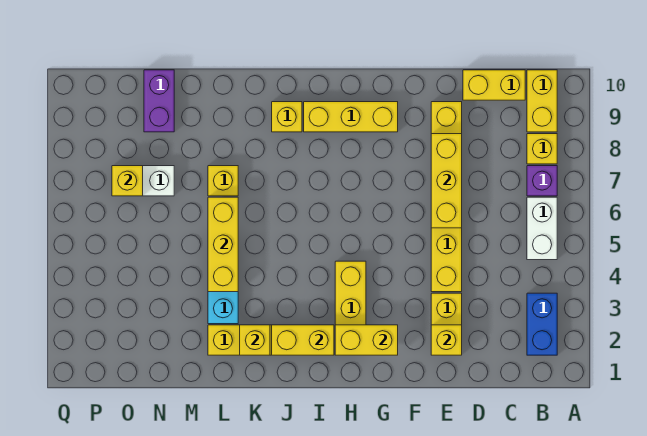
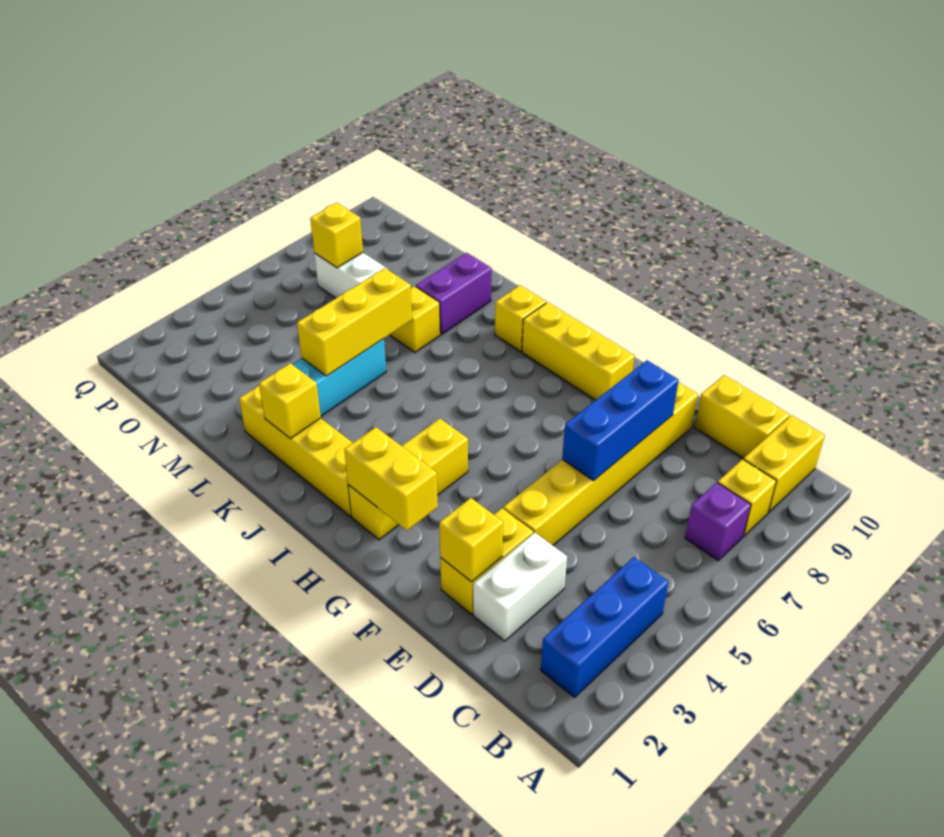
blue brick B2:B3 level 1 -> blue brick B2:B4 level 1
white brick B5:B6 level 1 -> white brick D2:D3 level 1
yellow brick E6:E8 level 2 -> blue brick E6:E8 level 2
yellow brick I2:J2 level 2 -> none
purple brick N9:N10 level 1 -> purple brick L8:L9 level 1

